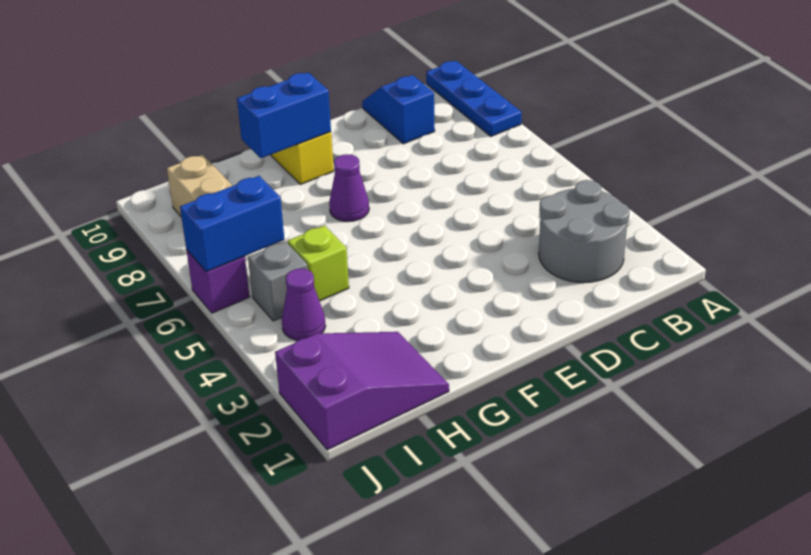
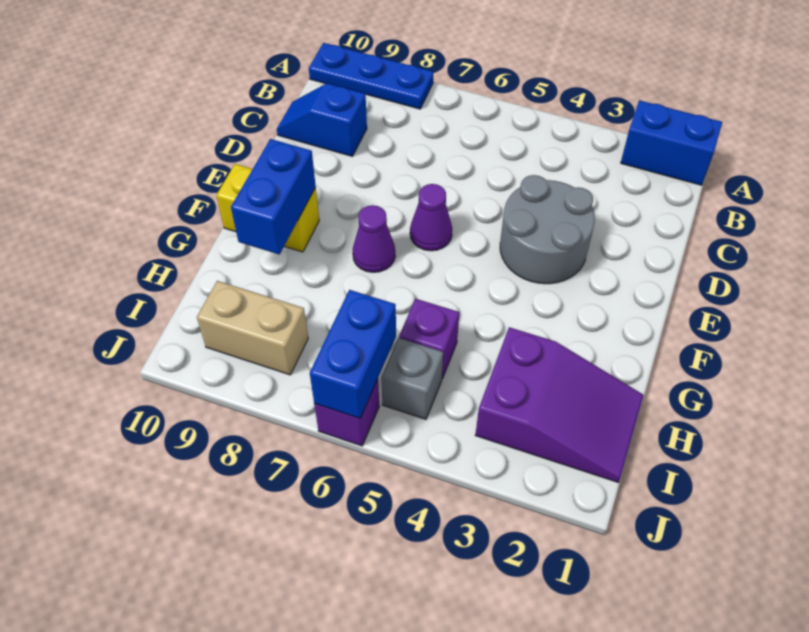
none -> blue brick A1:A2 level 1
grey round brick B2:C3 level 1 -> grey round brick D3:E4 level 1
purple slope H1:J2 level 1 top J -> purple slope H1:I3 level 1 top 3
lime brick H5 level 1 -> purple brick H5 level 1
purple cone I4 level 1 -> purple cone E6 level 1

